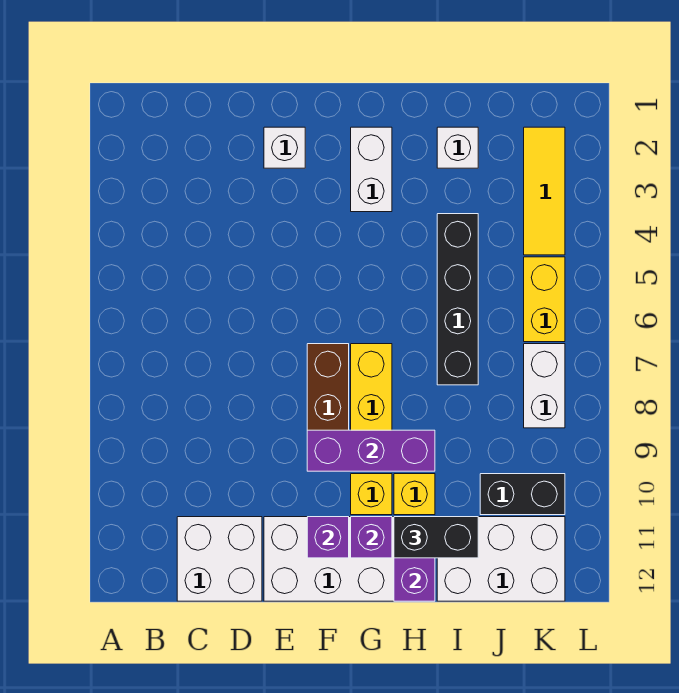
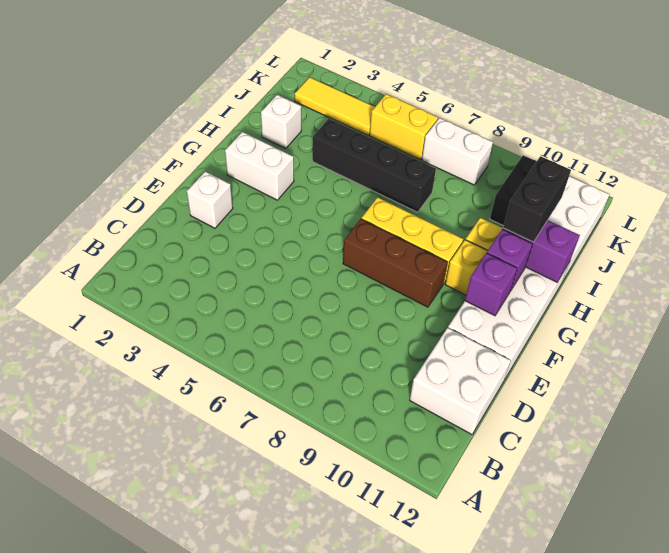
purple brick F9:H9 level 2 -> none

